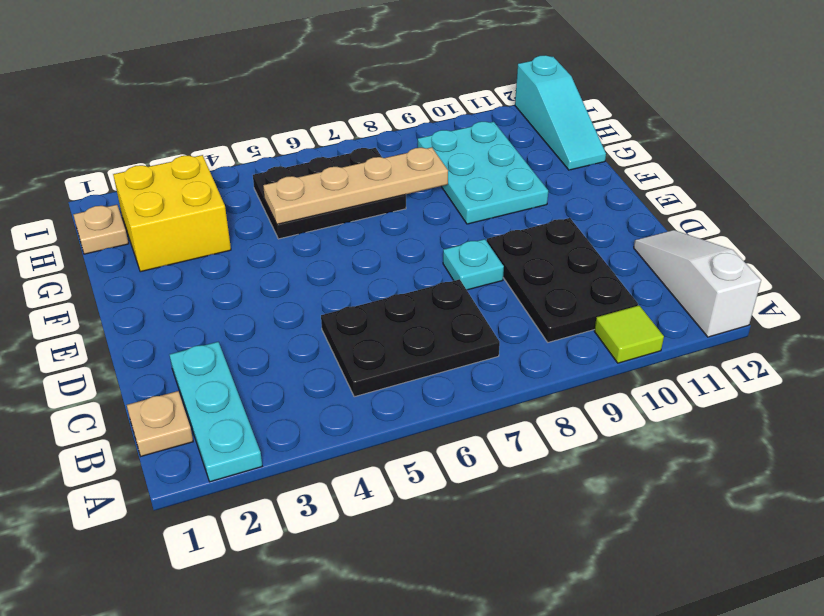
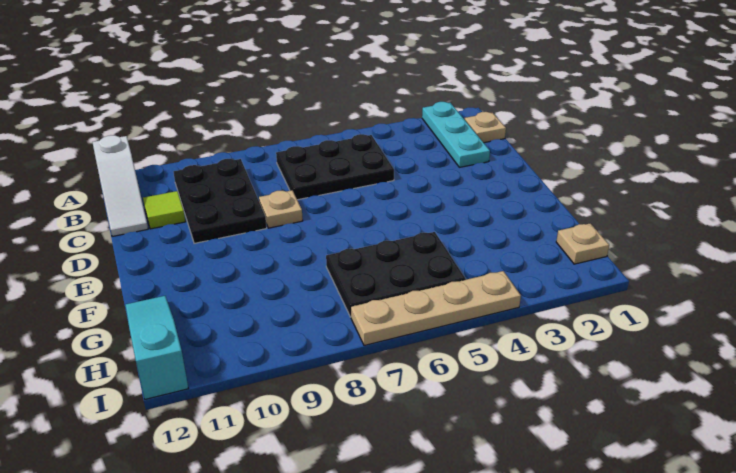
lime tile A10 level 1 -> lime tile C11 level 1
cyan plate D8 level 1 -> tan plate D8 level 1
cyan plate F9:H10 level 1 -> none
yellow brick G2:H3 level 1 -> none
tan plate G5:G8 level 2 -> tan plate I4:I7 level 1

